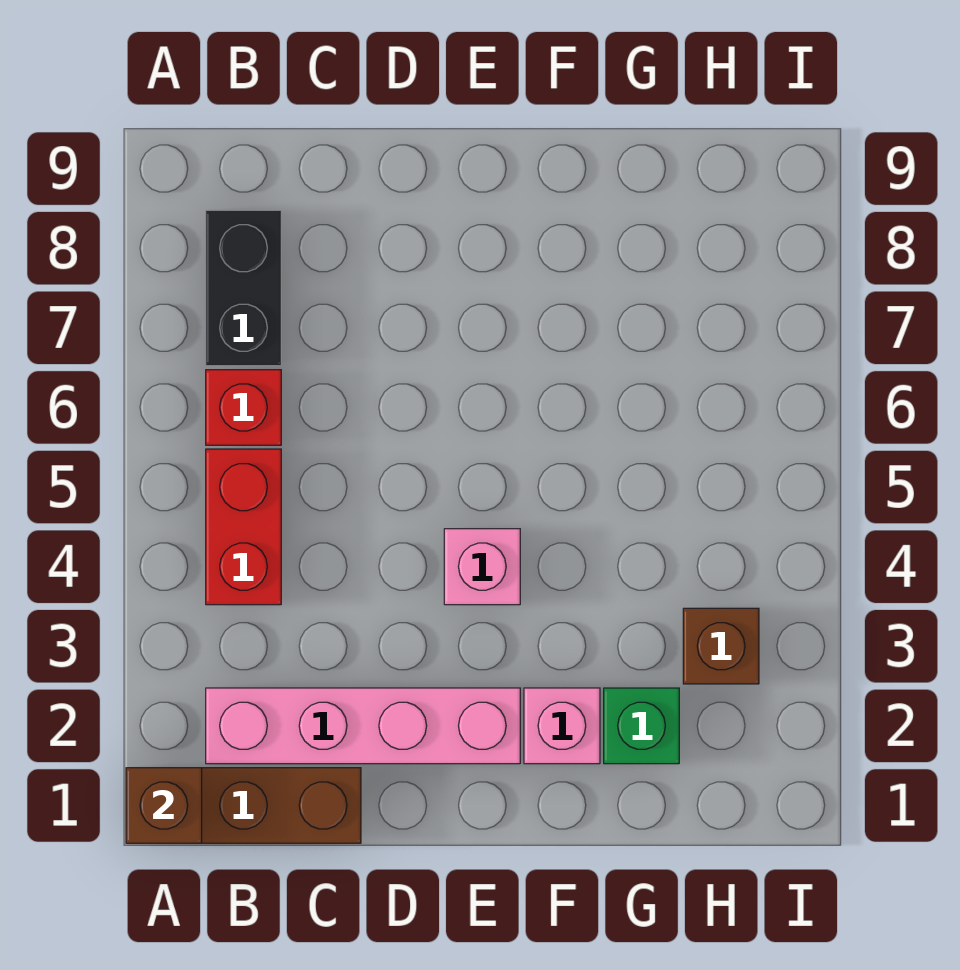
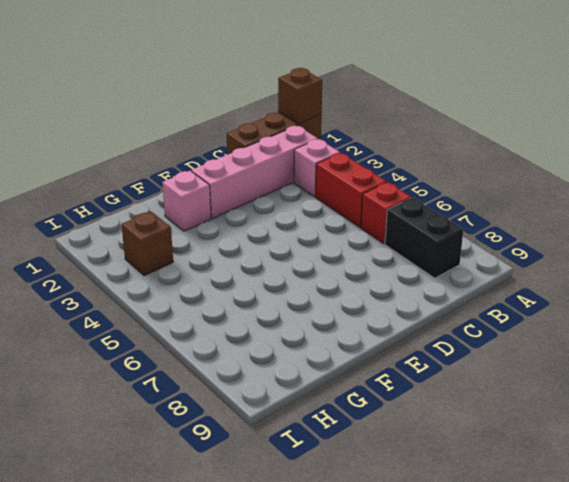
pink brick E4 level 1 -> pink brick B3 level 1
green brick G2 level 1 -> none

